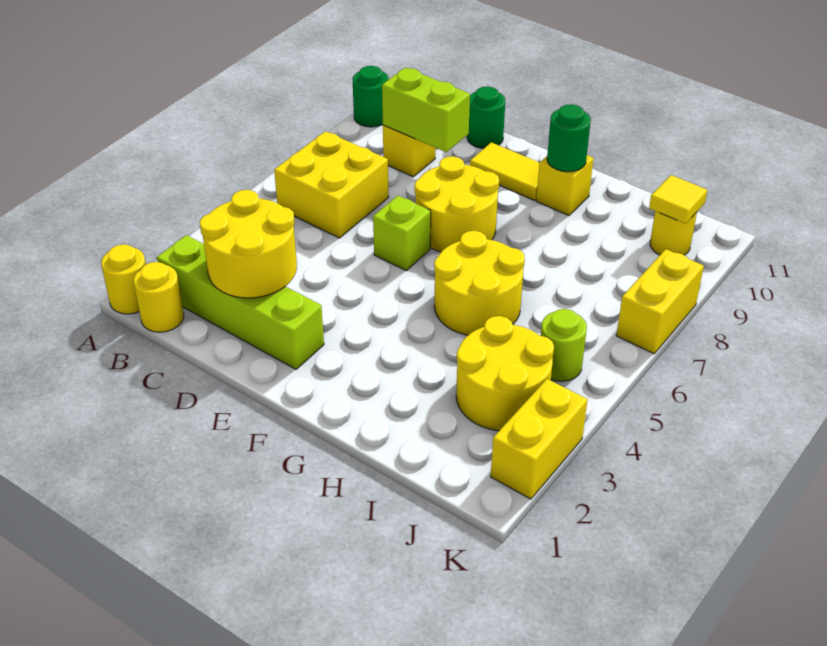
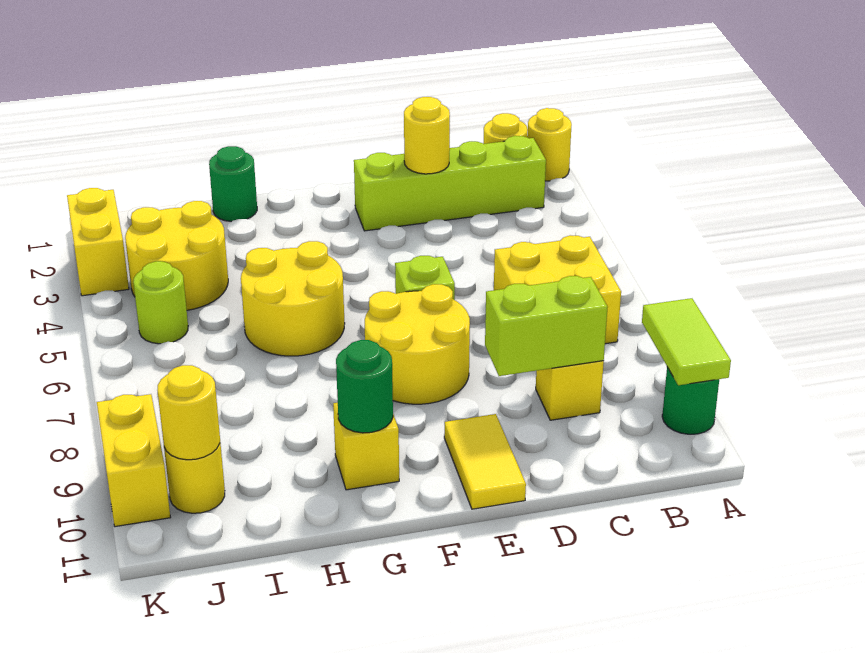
none -> lime tile A9:A10 level 2
yellow round brick C2:D3 level 2 -> yellow round brick D2 level 2
green round brick D11 level 1 -> green round brick H1 level 1
yellow tile E10:F10 level 1 -> yellow tile E10:E11 level 1
yellow tile J10 level 2 -> yellow round brick J10 level 2
yellow brick K7:K8 level 1 -> yellow brick K9:K10 level 1

